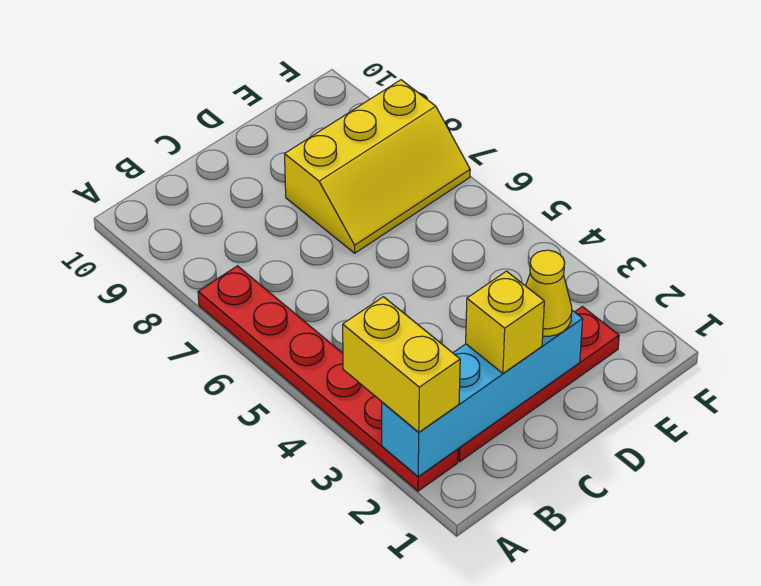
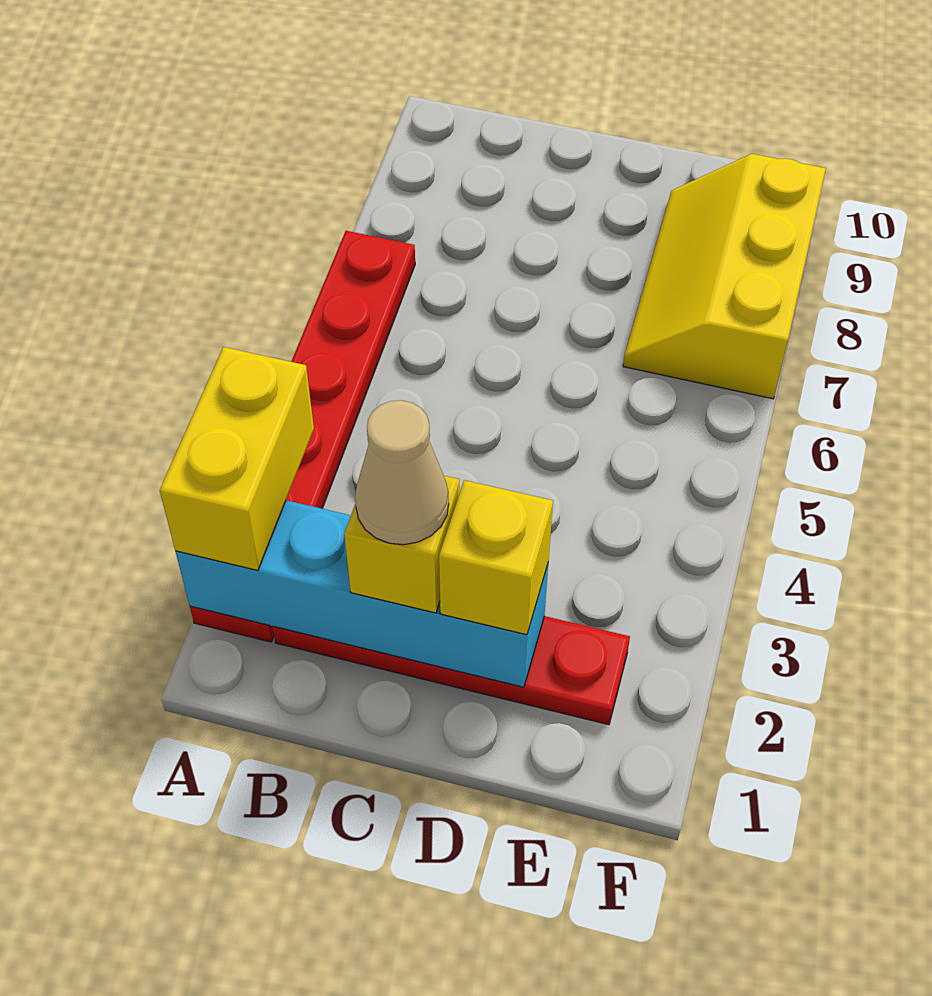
none -> tan cone C2 level 4
yellow cone D2 level 3 -> yellow brick D2 level 3
yellow slope D7:F8 level 1 top 8 -> yellow slope E7:F9 level 1 top F

